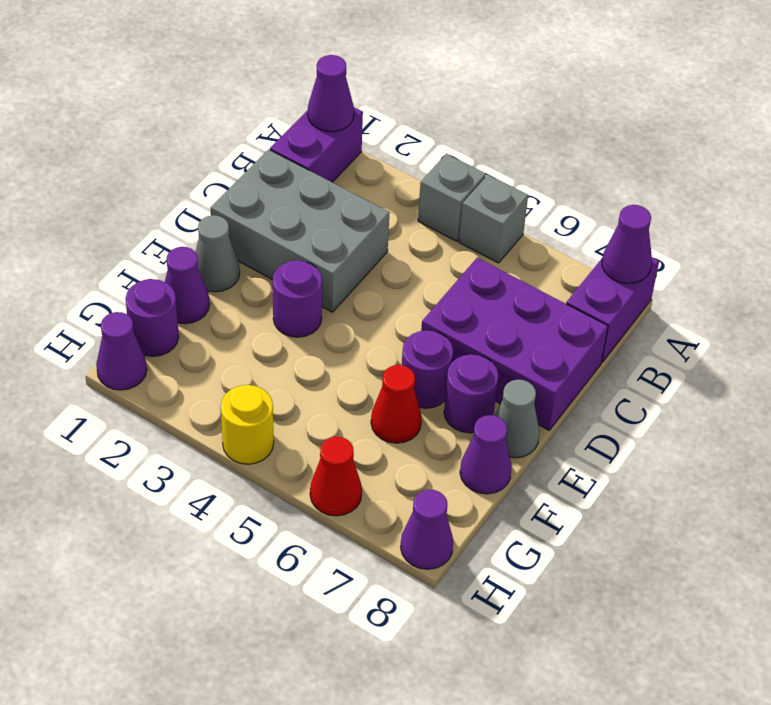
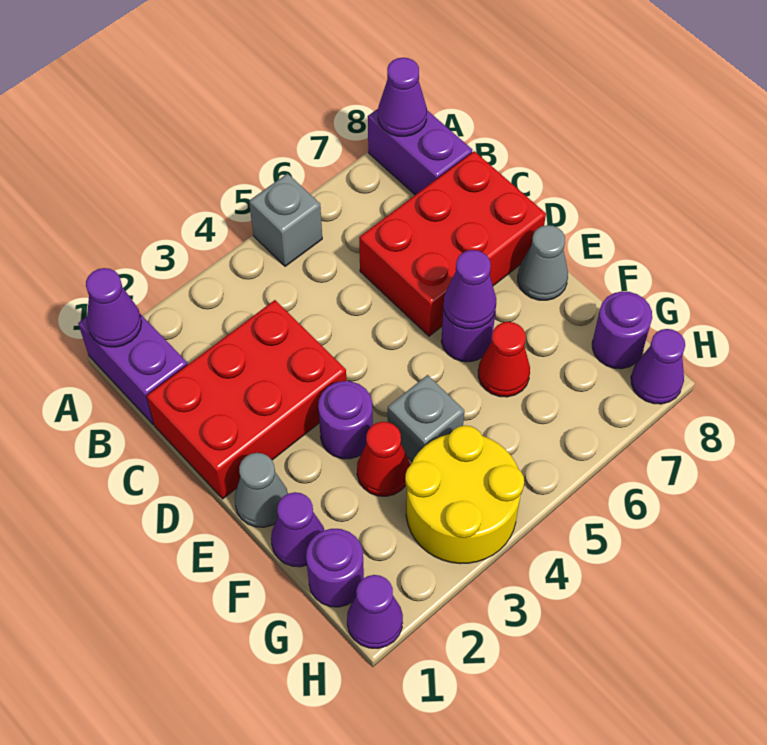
grey brick A4 level 1 -> grey brick F4 level 1
grey brick C1:D3 level 1 -> red brick C1:D3 level 1
purple brick C6:D8 level 1 -> red brick C6:D8 level 1
purple round brick E7 level 1 -> purple round brick G8 level 1
purple cone F8 level 1 -> purple cone E6 level 2
yellow round brick H4 level 1 -> yellow round brick G3:H4 level 1
red cone H6 level 1 -> red cone F3 level 1

